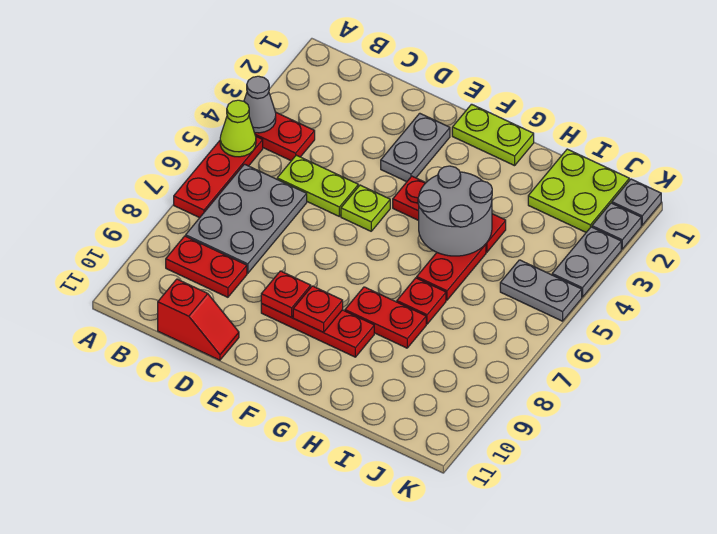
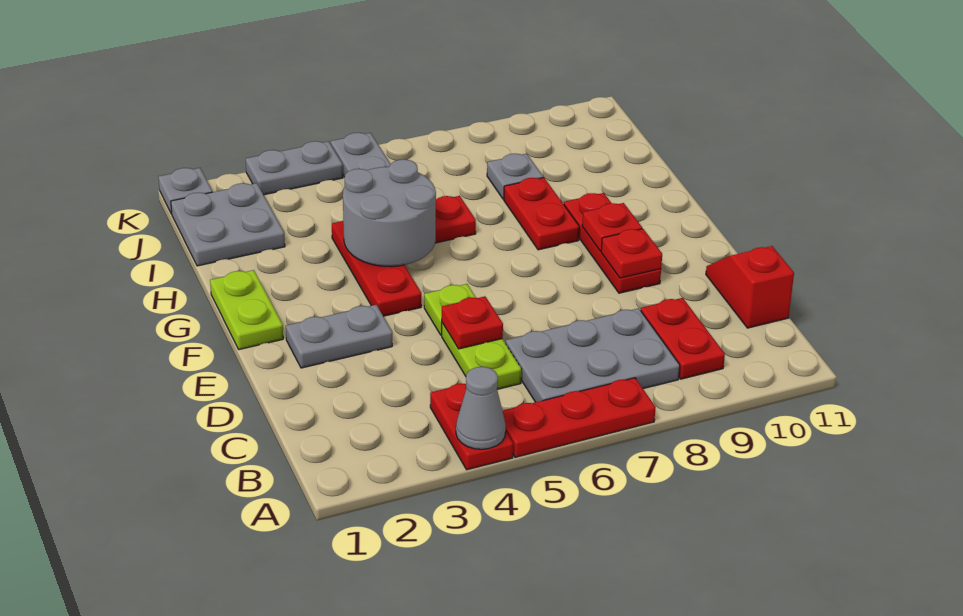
lime cone A5 level 2 -> none
red plate H7 level 1 -> red plate D5 level 2
lime plate I1:J2 level 1 -> grey plate I1:J2 level 1
grey plate K2 level 1 -> grey plate I8 level 1

